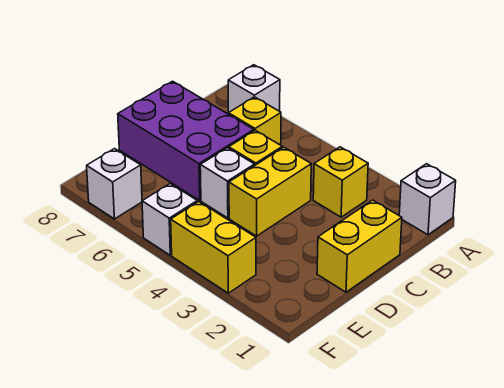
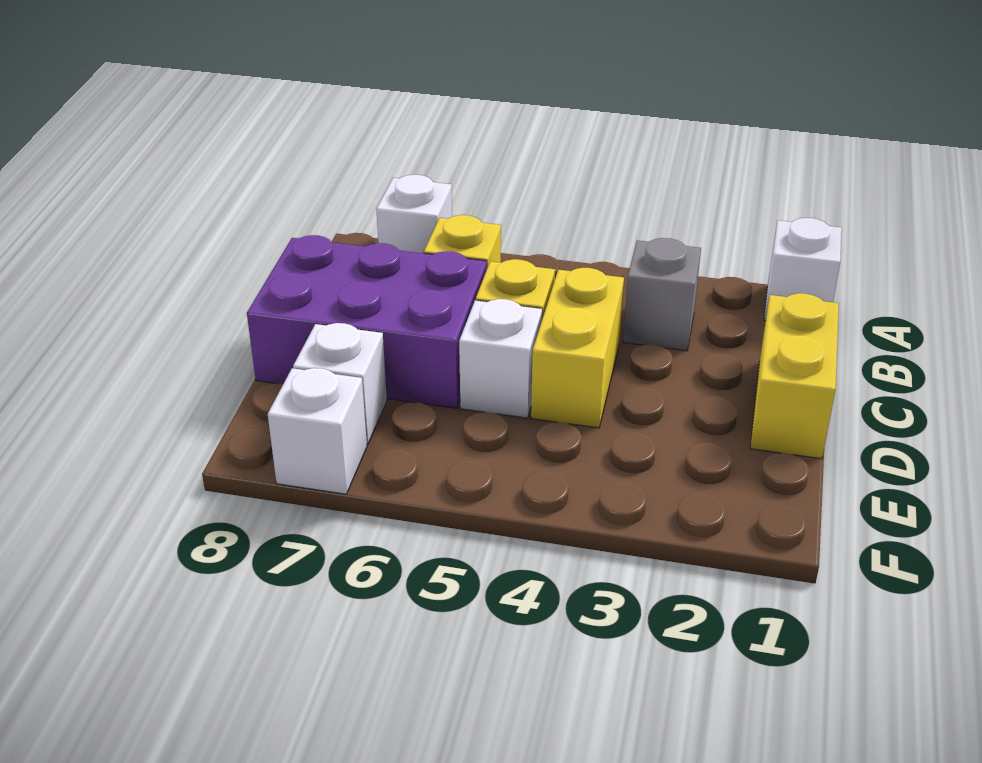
yellow brick B3 level 1 -> grey brick B3 level 1
yellow brick F3:F4 level 1 -> none
white brick F5 level 1 -> white brick E7 level 1

